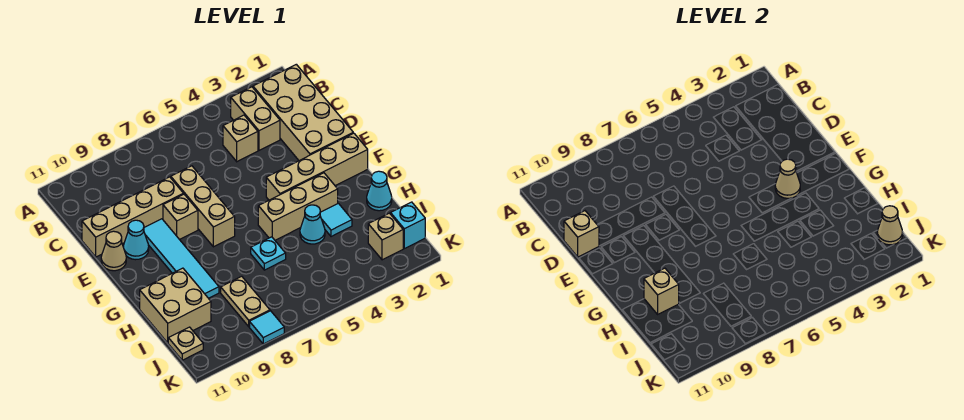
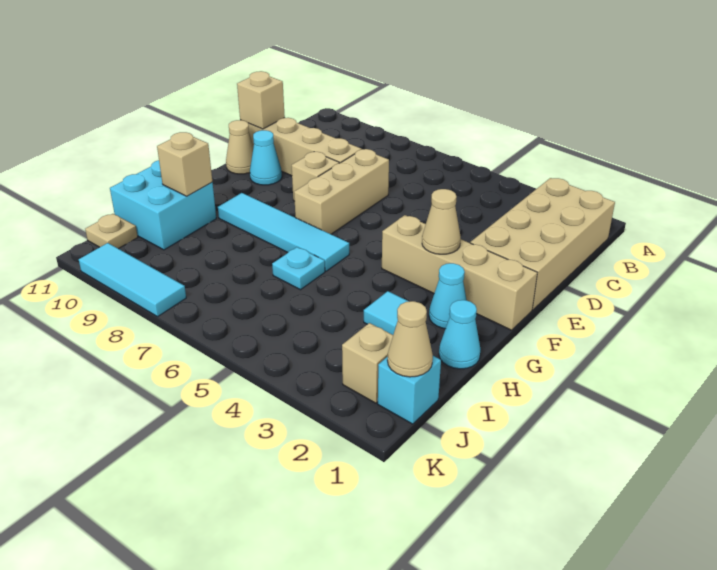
tan brick B3:C3 level 1 -> none
tan brick C4 level 1 -> none
cyan tile E9:H9 level 1 -> cyan tile G6:G9 level 1
tan brick G3:G5 level 1 -> none
cyan cone H4 level 1 -> cyan cone G2 level 1
tan brick H10:I11 level 1 -> cyan brick H10:I11 level 1
tan plate I8:J8 level 1 -> none
cyan tile K8 level 1 -> cyan tile K8:K10 level 1

